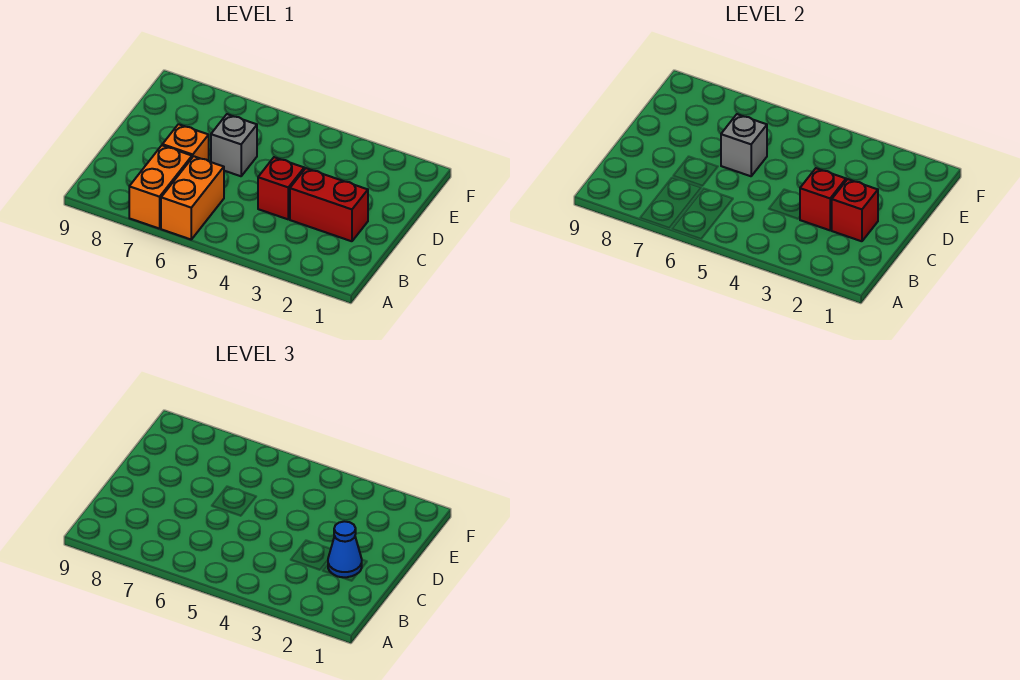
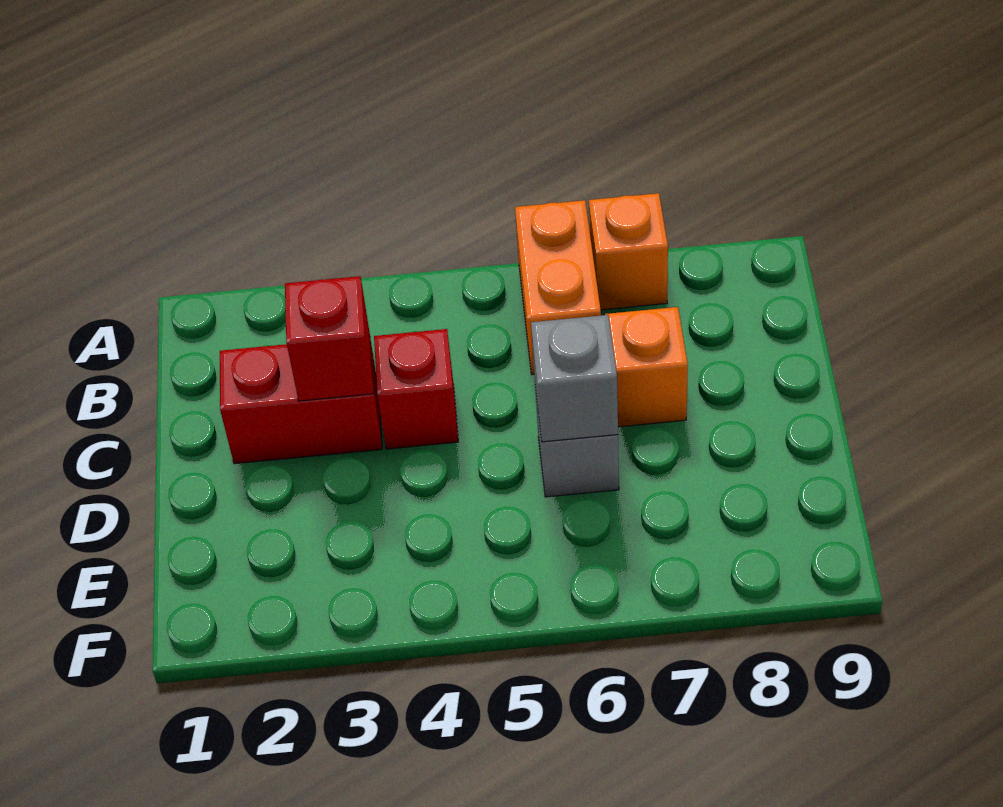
orange brick A7:B7 level 1 -> orange brick A7 level 1
red brick C2 level 2 -> none
blue cone C2 level 3 -> none

